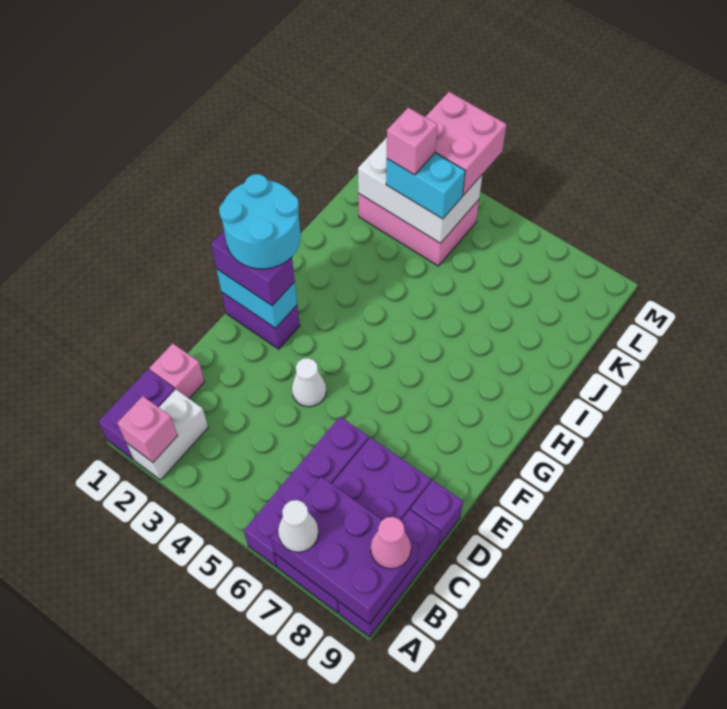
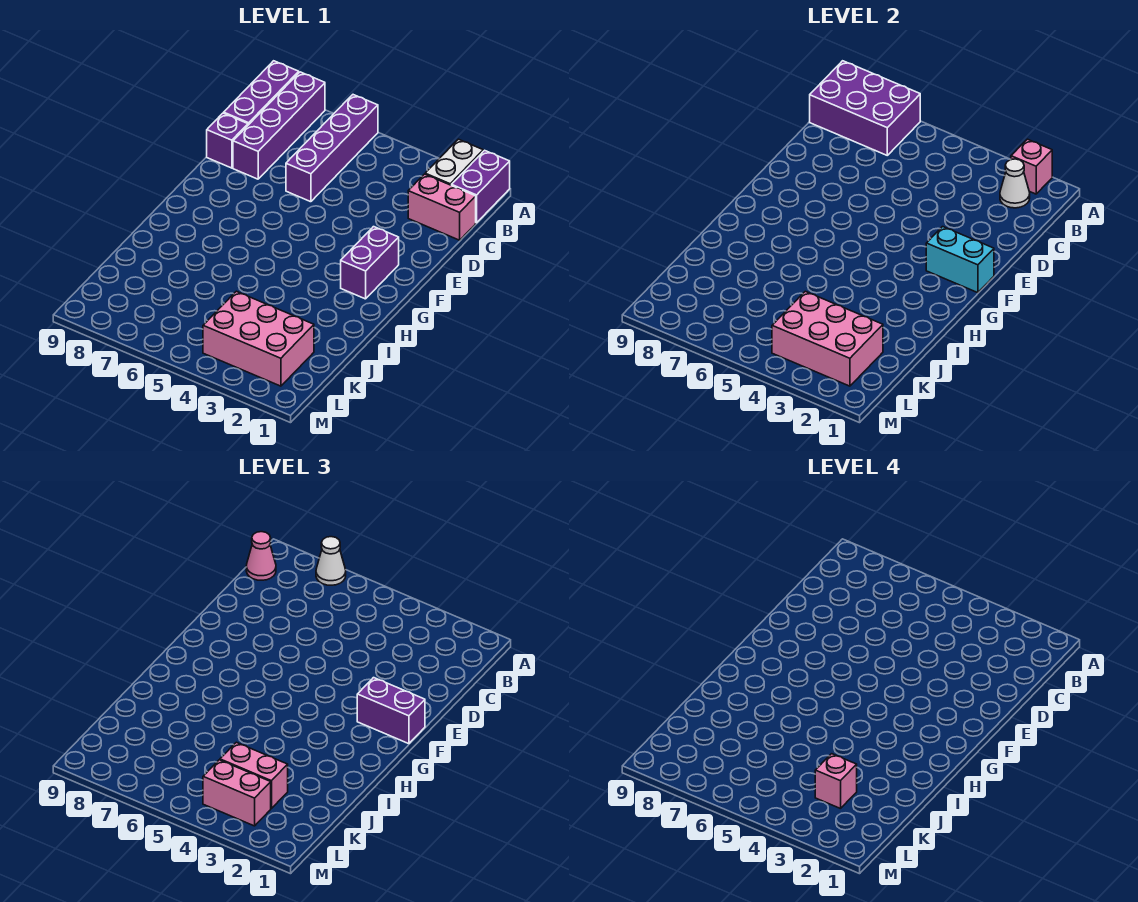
purple brick A7:D8 level 1 -> purple brick A8:D8 level 1
pink brick C1 level 1 -> pink brick C1:C2 level 1
white cone E4 level 1 -> white cone B2 level 2
purple brick F1:F2 level 1 -> purple brick F2:G2 level 1
cyan round brick F1:G2 level 4 -> none
white brick K2:L4 level 2 -> pink brick K2:L4 level 2
cyan brick K3:K4 level 3 -> pink brick K3:K4 level 3
pink brick L3:M4 level 3 -> pink brick L3:L4 level 3

